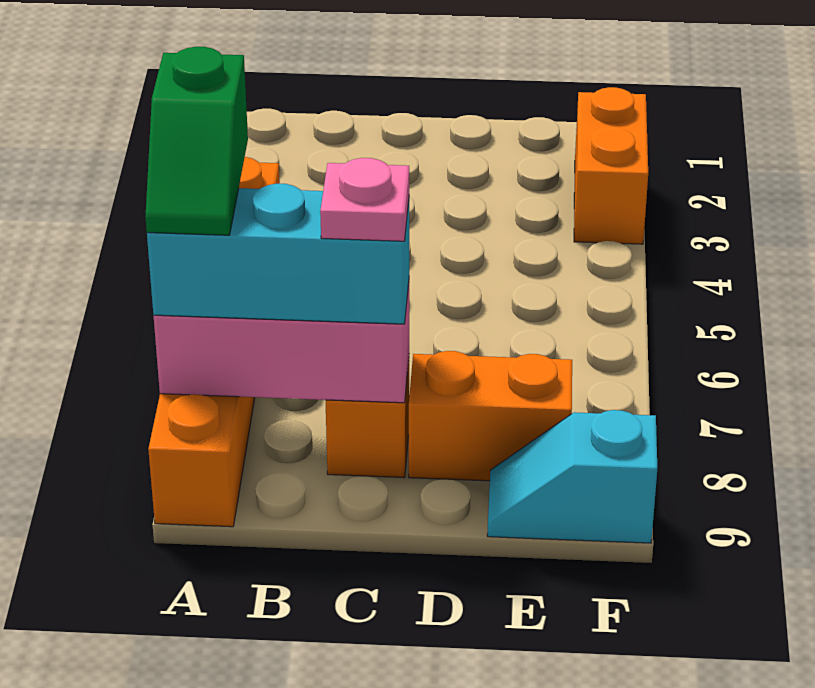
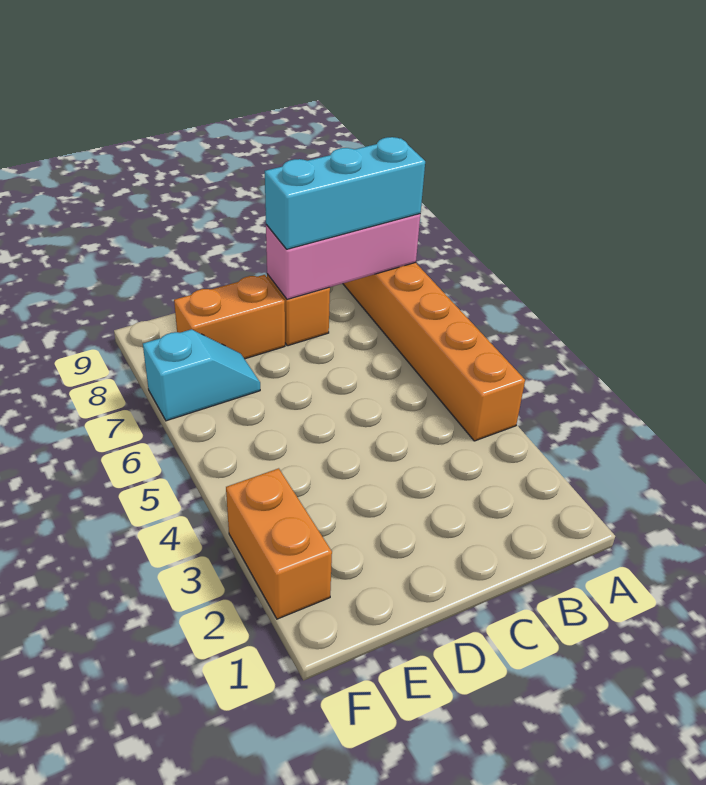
green slope A7:A8 level 4 top 7 -> none
pink plate C8 level 4 -> none
cyan slope E9:F9 level 1 top F -> cyan slope E7:F7 level 1 top F

